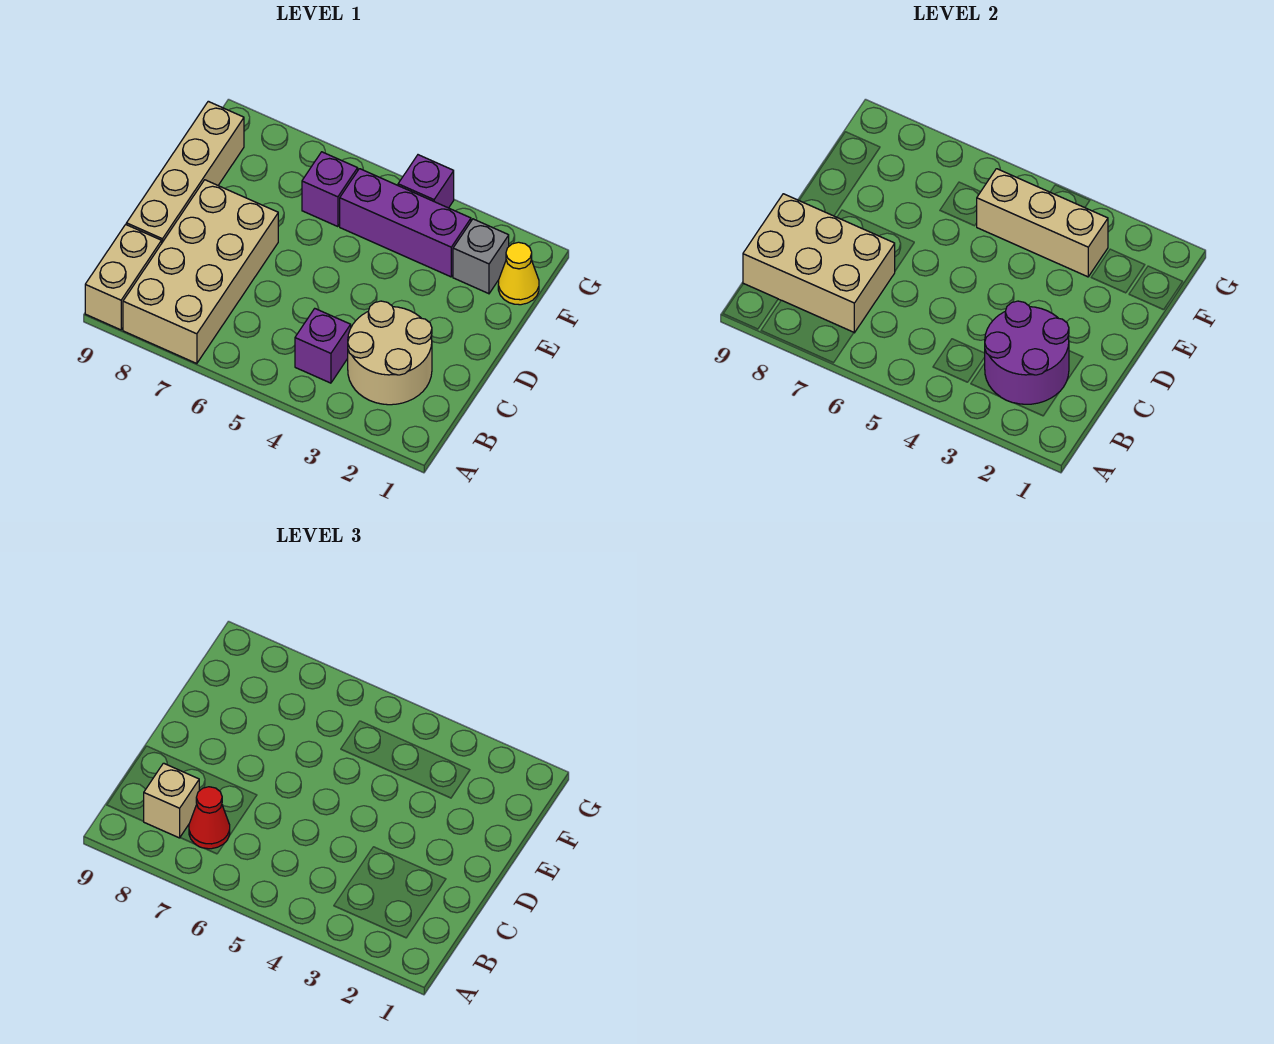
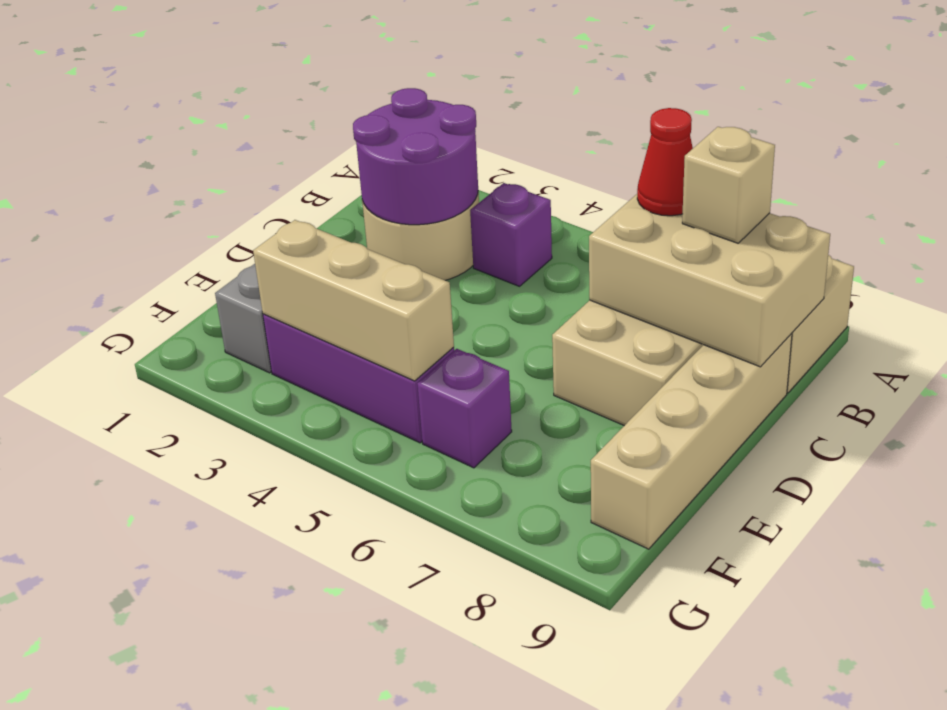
yellow cone F1 level 1 -> none
purple brick G4 level 1 -> none

